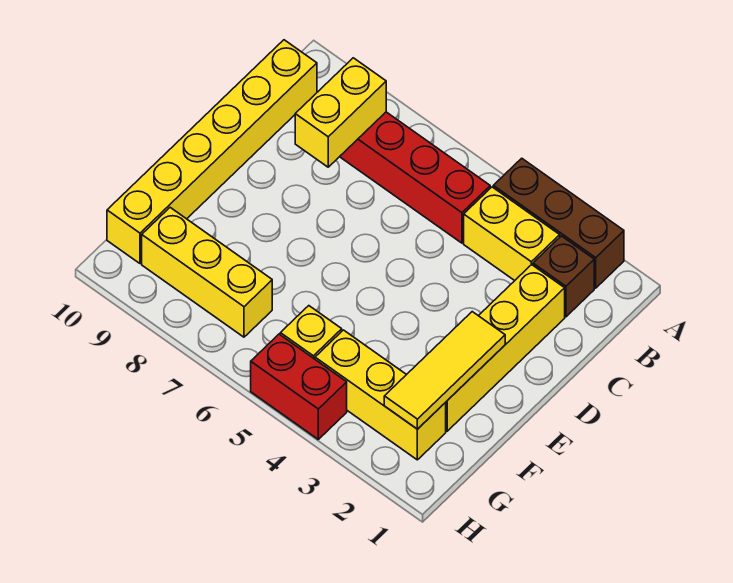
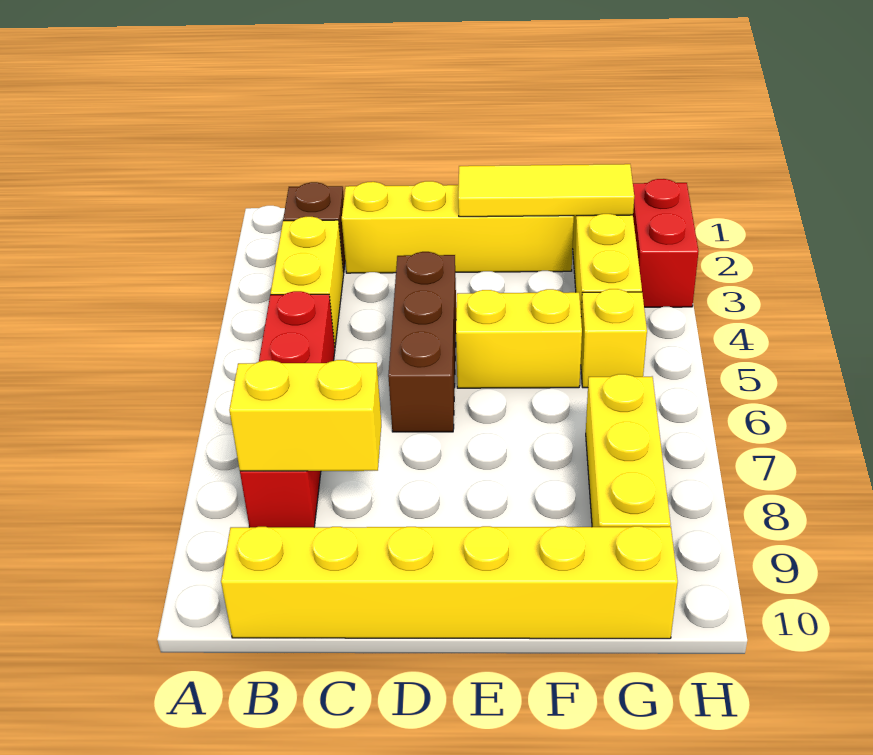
brown brick A2:A4 level 1 -> brown brick D4:D6 level 1
none -> yellow brick E5:F5 level 1
red brick H4:H5 level 1 -> red brick H2:H3 level 1

